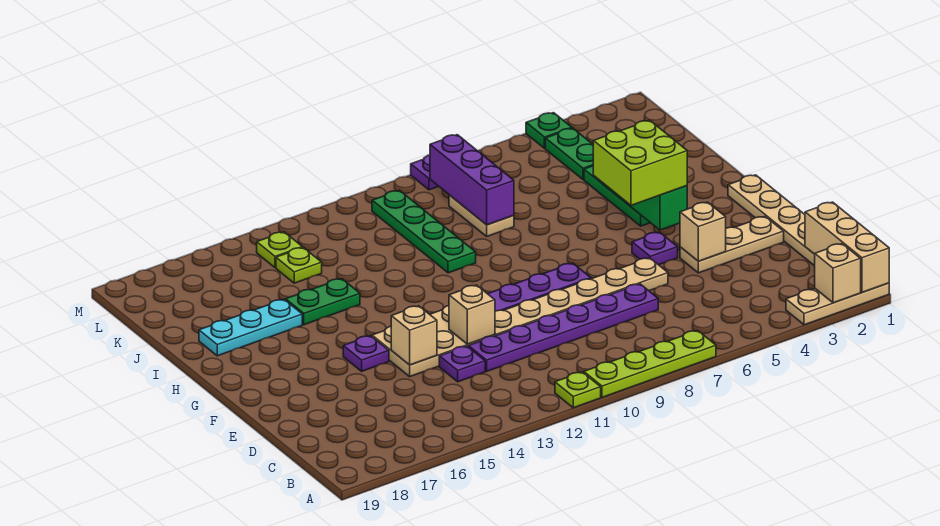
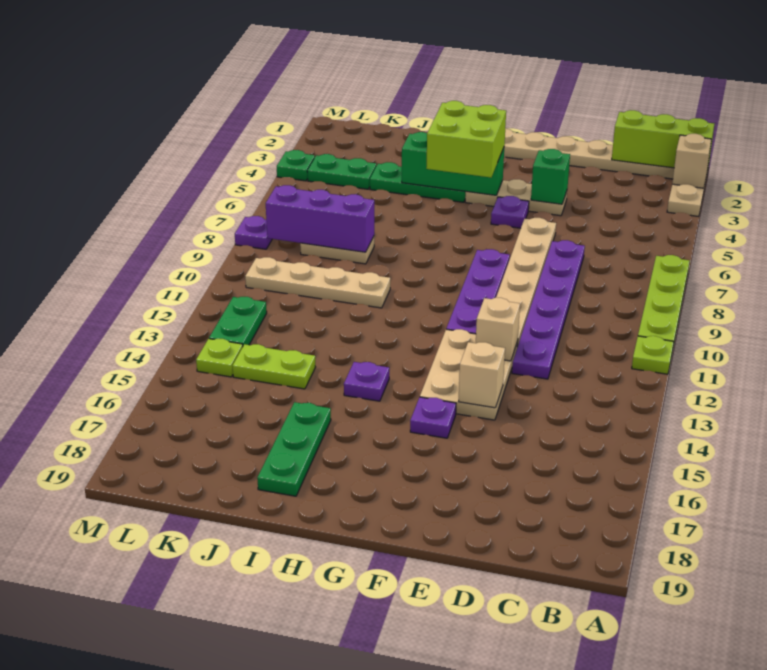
tan brick A1:C1 level 2 -> lime brick A1:C1 level 2
purple plate D13 level 1 -> purple plate H14 level 1
tan plate E2:E4 level 1 -> tan plate E4:G4 level 1
tan brick E4 level 2 -> green brick E4 level 2
green plate I10:L10 level 1 -> tan plate I10:L10 level 1
green plate I14:I15 level 1 -> green plate L12:L13 level 1
cyan plate I16:I18 level 1 -> green plate I16:I18 level 1
lime plate K14 level 1 -> lime plate J14:K14 level 1

